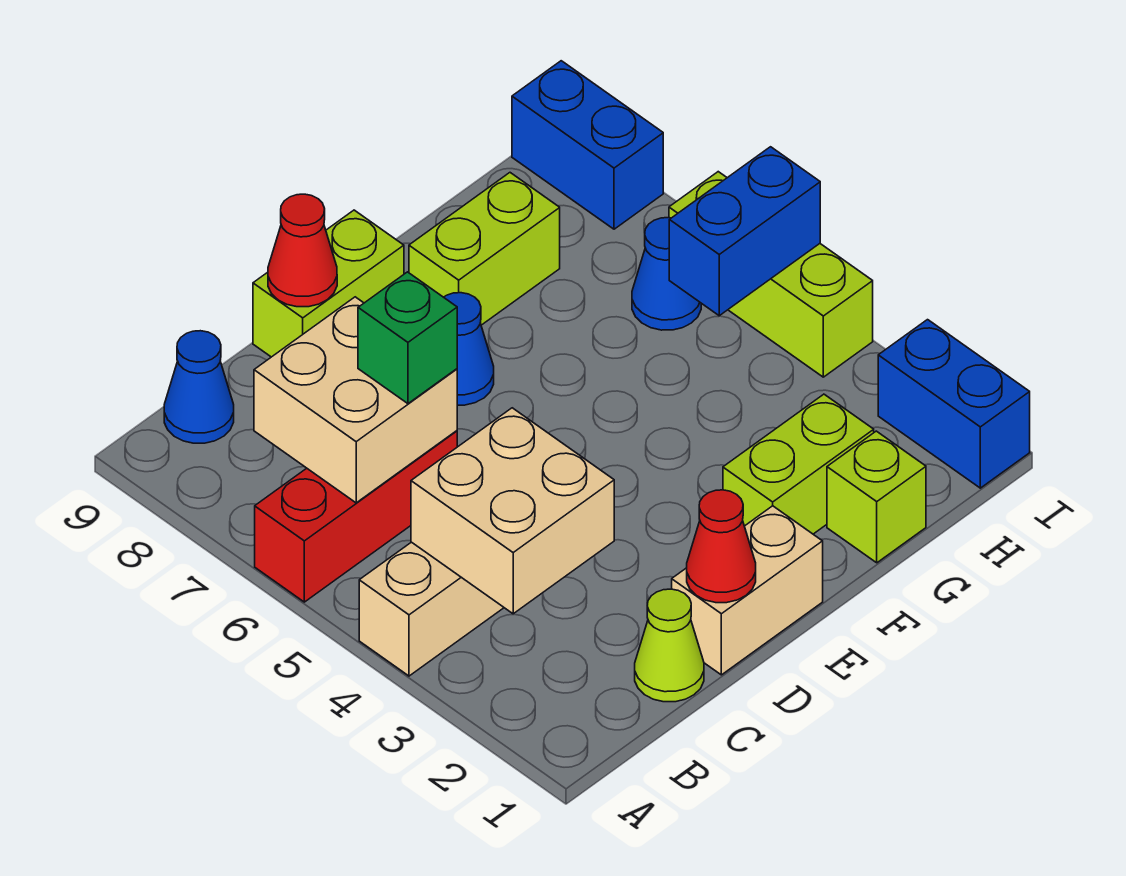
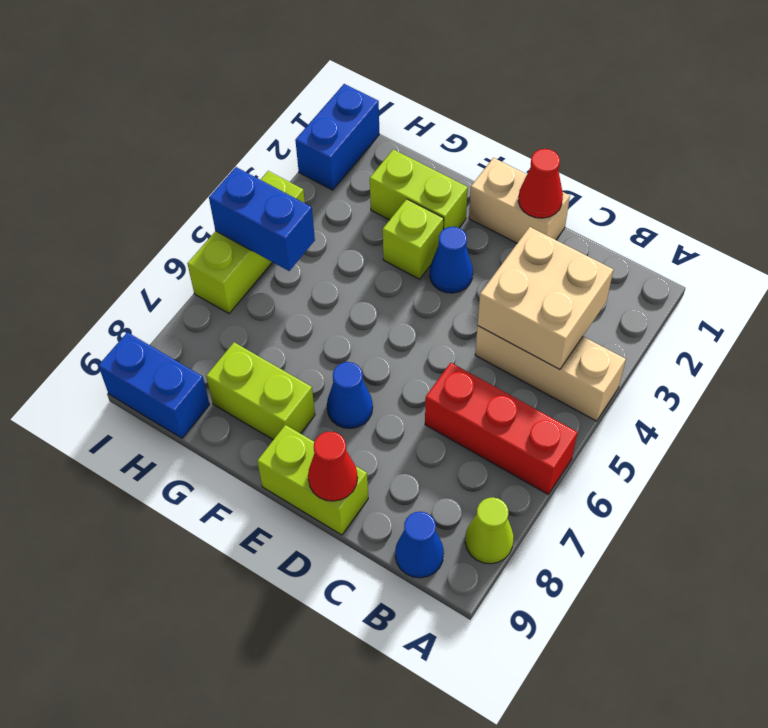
tan brick B6:C7 level 2 -> none
lime cone C1 level 1 -> lime cone A8 level 1
green brick C6 level 3 -> none
lime brick G1 level 1 -> lime brick F3 level 1
blue cone H6 level 1 -> blue cone E3 level 1
blue brick I8:I9 level 1 -> blue brick H9:I9 level 1

